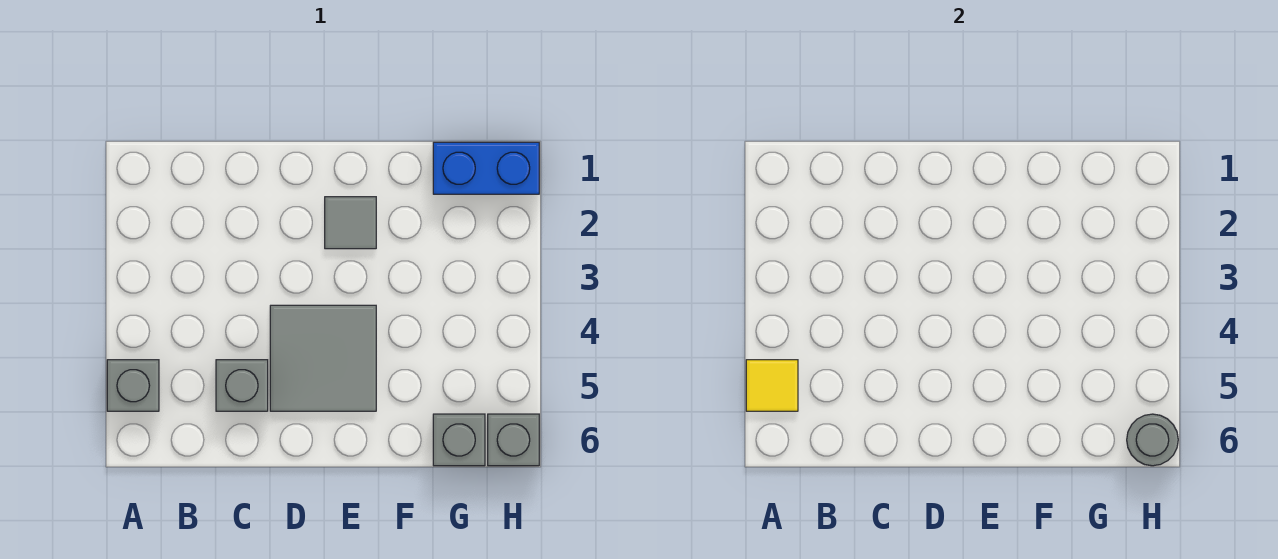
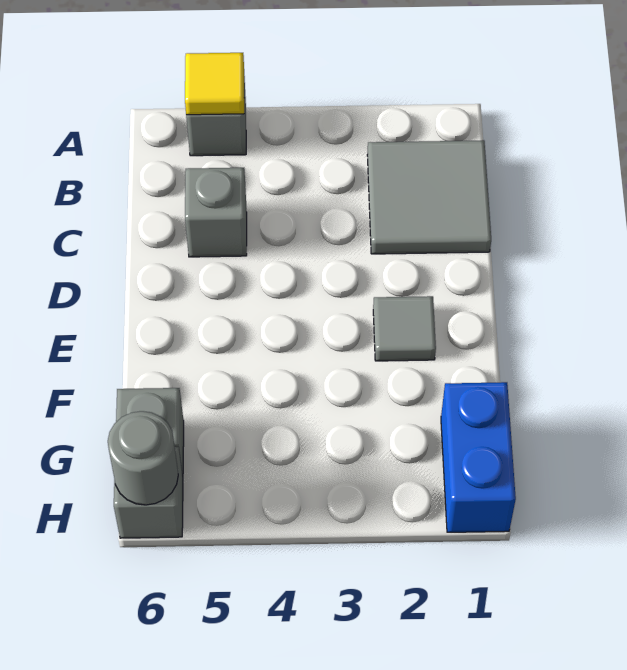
grey tile D4:E5 level 1 -> grey tile B1:C2 level 1

